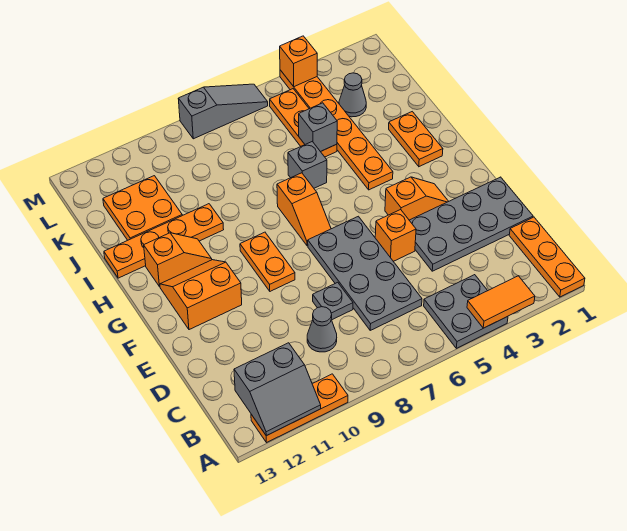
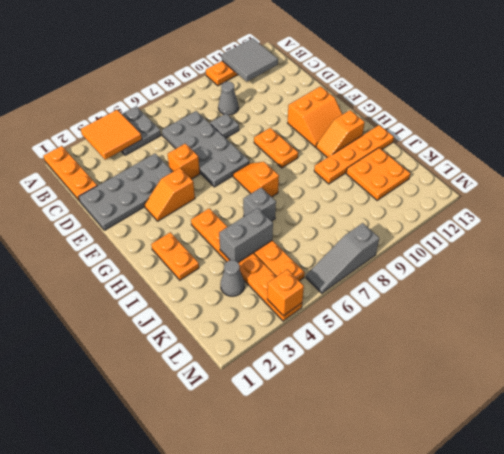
orange tile A3:A4 level 2 -> orange tile A3:B4 level 2
grey slope A11:B12 level 2 top B -> grey tile A11:B12 level 2
grey brick J5 level 2 -> grey brick J4:J5 level 2

